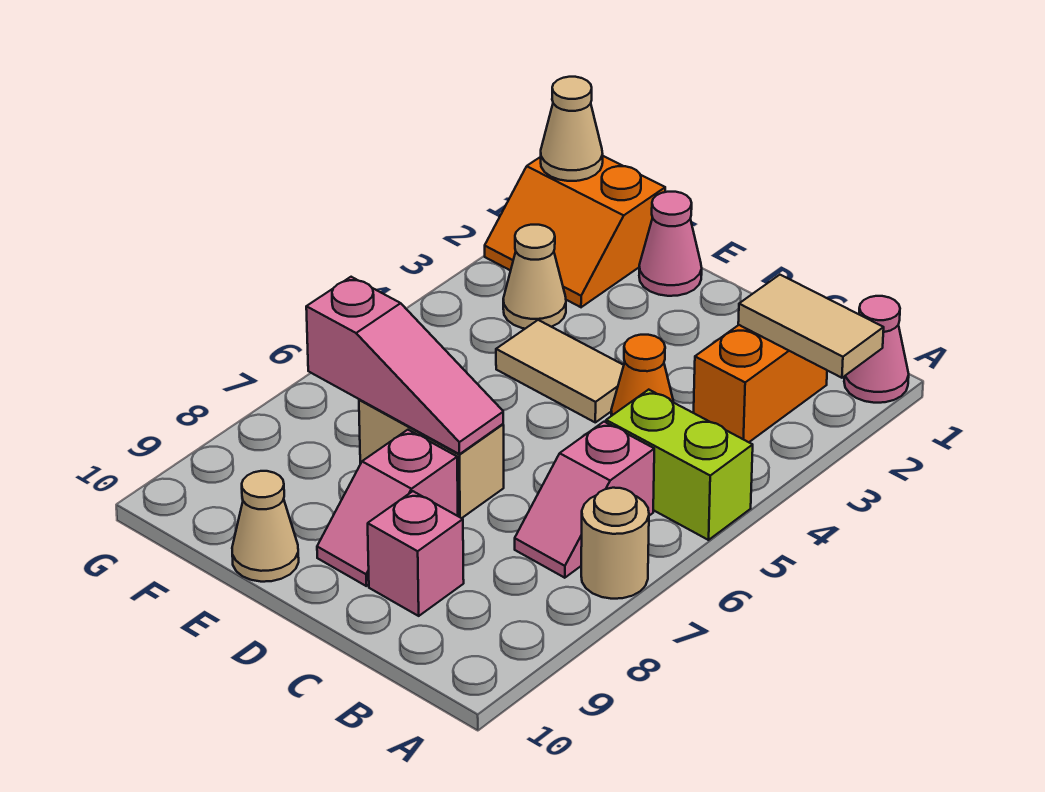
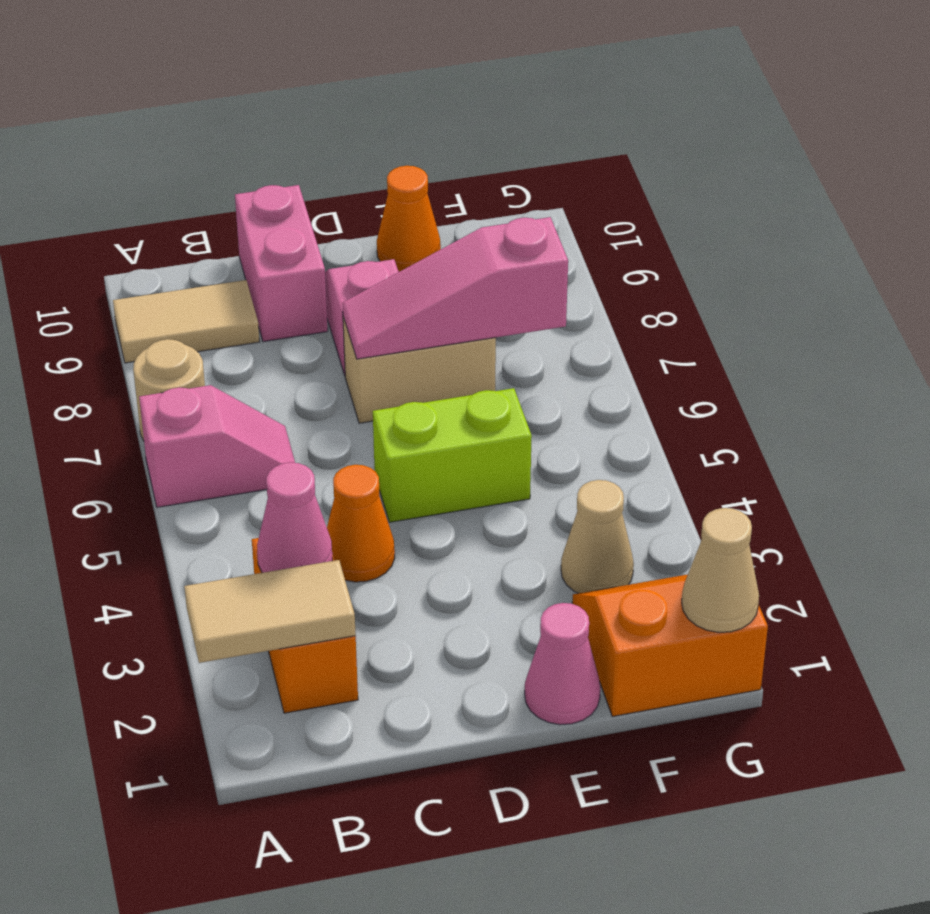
pink cone A1 level 1 -> pink cone B3 level 2
lime brick A5:B5 level 1 -> lime brick D5:E5 level 1
pink slope B6:B7 level 1 top 6 -> pink slope A6:B6 level 1 top A
pink brick C9 level 1 -> pink brick C9:C10 level 1
tan tile D4:E4 level 1 -> tan tile A9:B9 level 1
tan cone E10 level 1 -> orange cone E10 level 1

